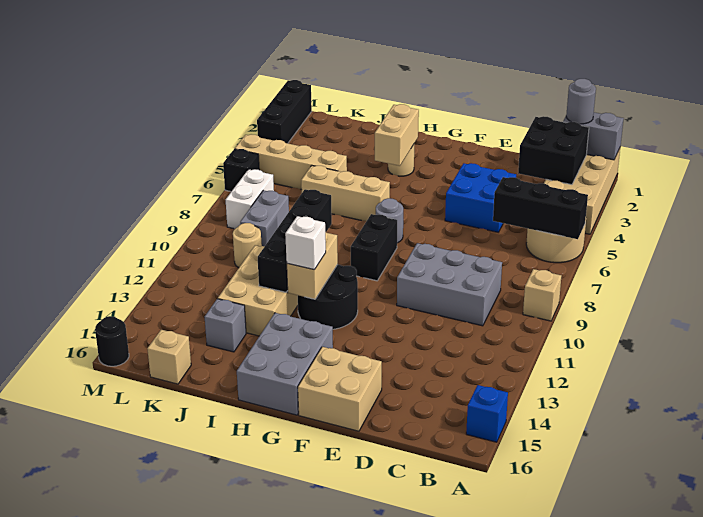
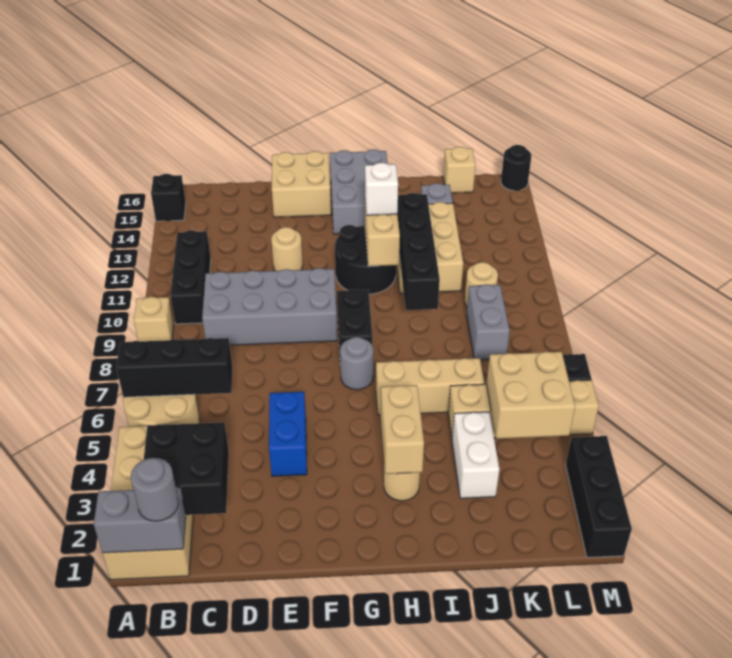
blue brick A15 level 1 -> black brick A15 level 1
none -> black brick B10:B12 level 1
grey brick C9:E10 level 1 -> grey brick C9:F10 level 1
blue brick D4:E5 level 1 -> blue brick E4:E5 level 1
none -> tan round brick E12 level 1
none -> tan brick K4:L5 level 2
white brick L7:L8 level 1 -> white brick J3:J4 level 1

